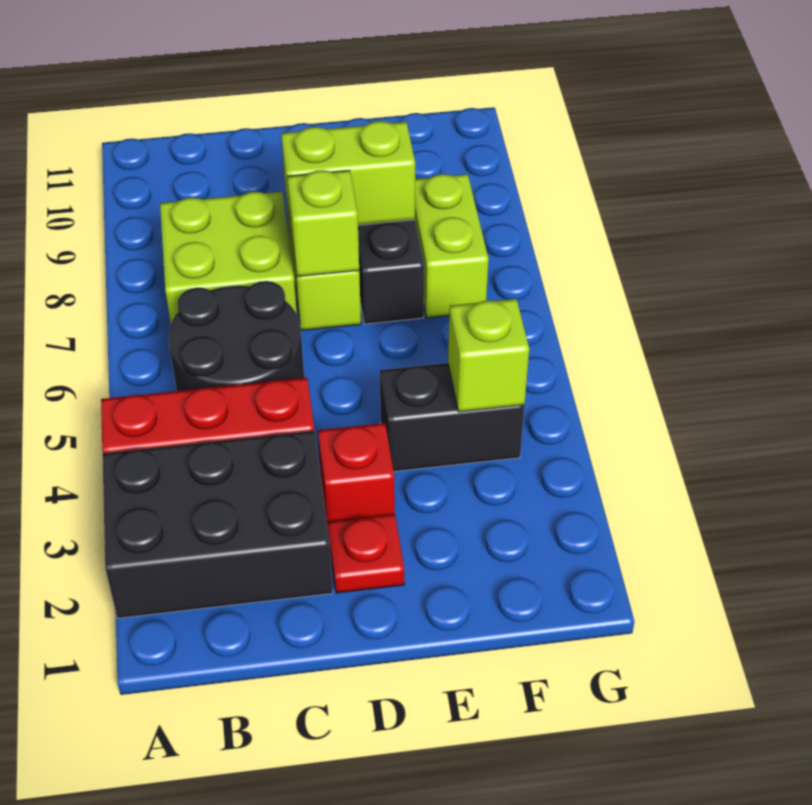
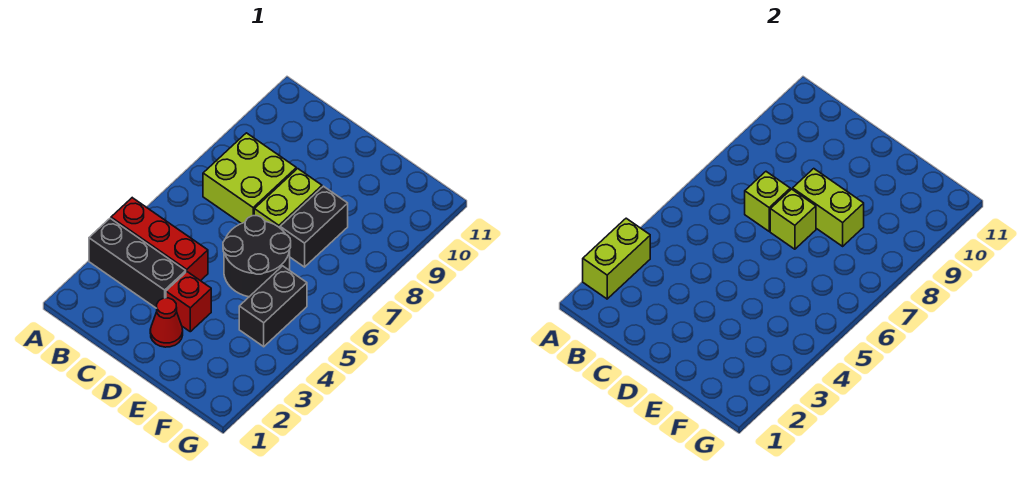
black brick A2:C3 level 1 -> black brick A3:C3 level 1
black round brick B5:C6 level 1 -> black round brick D5:E6 level 1
red plate D2 level 1 -> red cone D2 level 1
black brick E4:F4 level 1 -> black brick F4:F5 level 1
lime brick F4 level 2 -> lime brick C7 level 2
lime brick F7:F8 level 1 -> lime brick A2:A3 level 2

